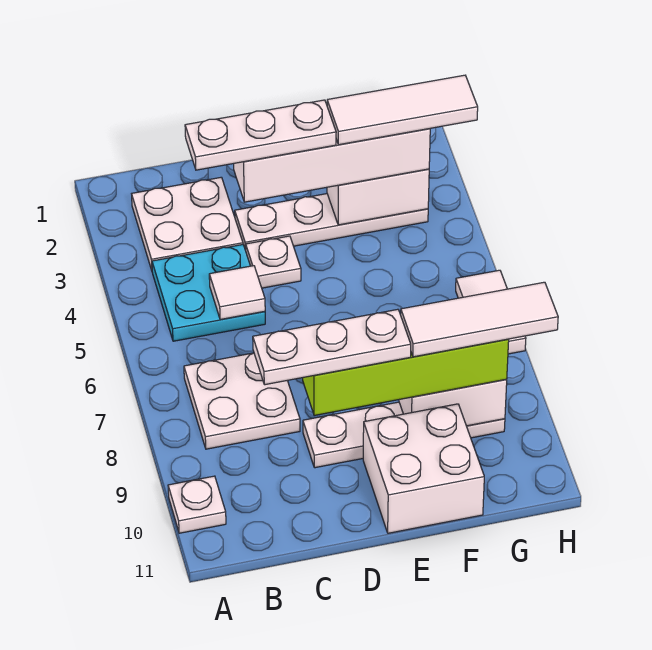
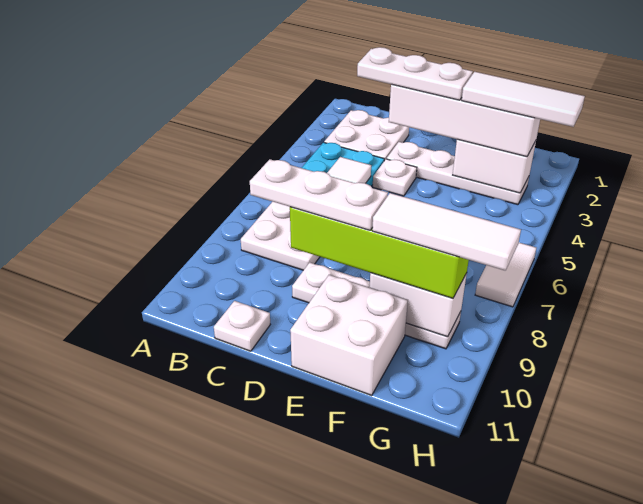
white plate A10 level 1 -> white plate C11 level 1

